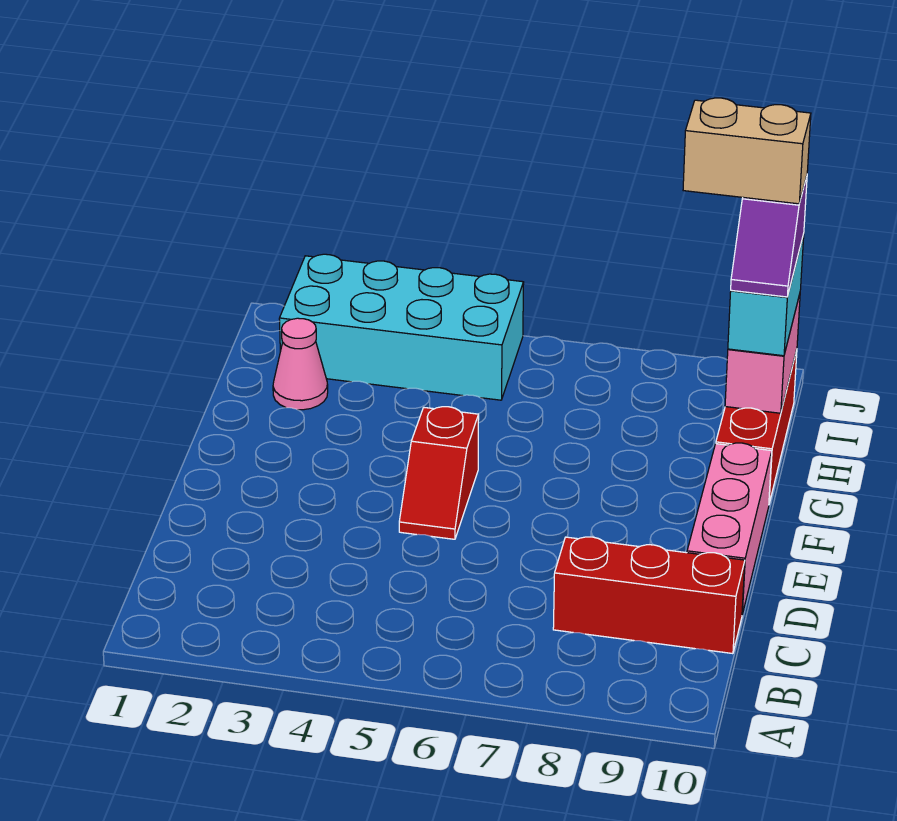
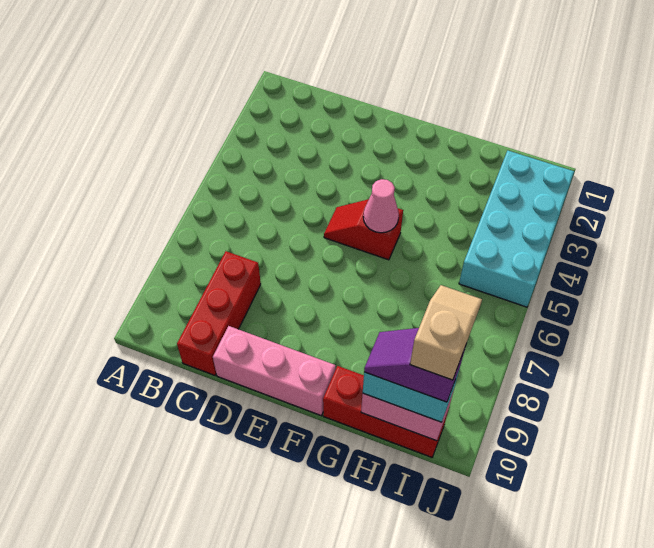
pink cone H2 level 1 -> pink cone F5 level 2
tan brick I9:I10 level 5 -> tan slope I9:I10 level 5 top 10

